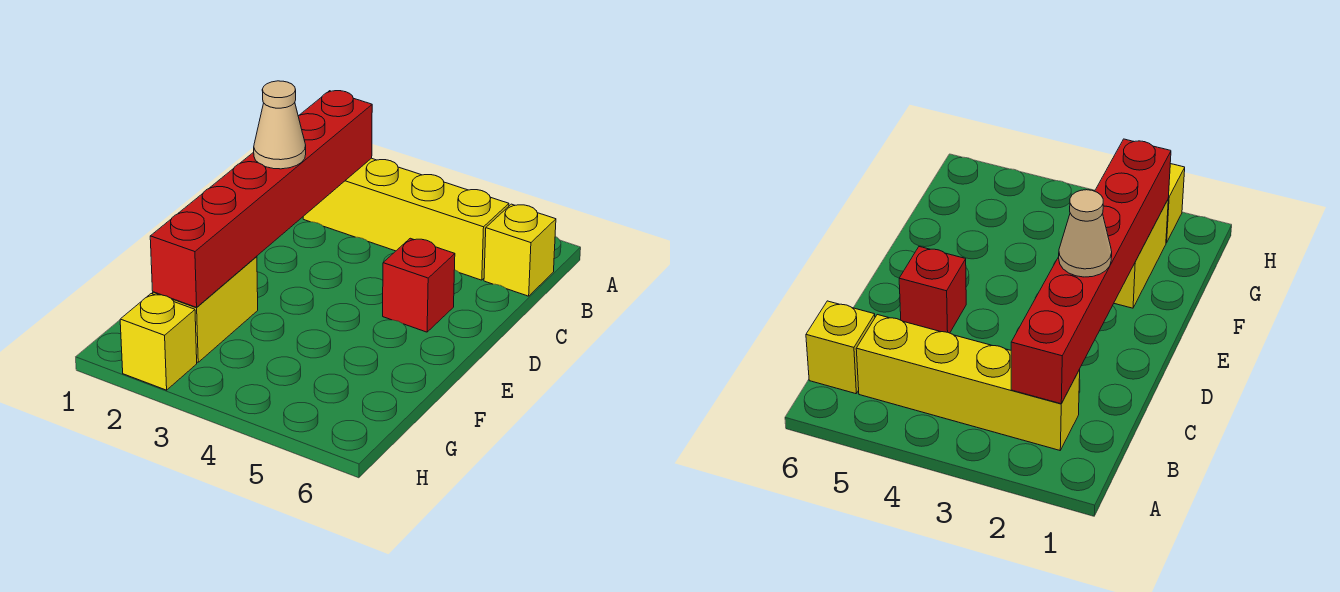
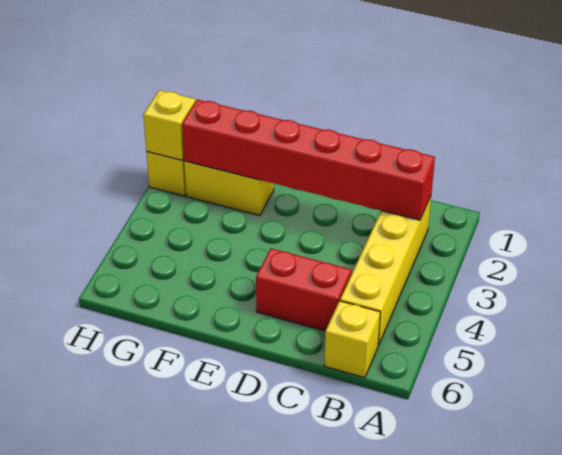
tan cone D2 level 3 -> none
red brick D5 level 1 -> red brick C5:D5 level 1
none -> yellow brick H2 level 2

